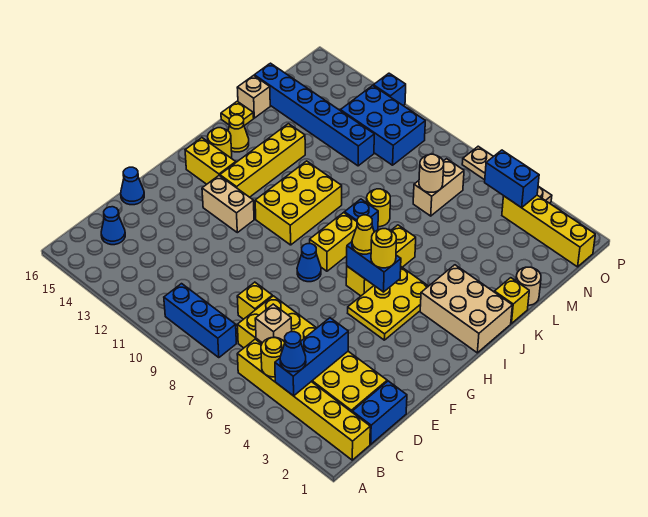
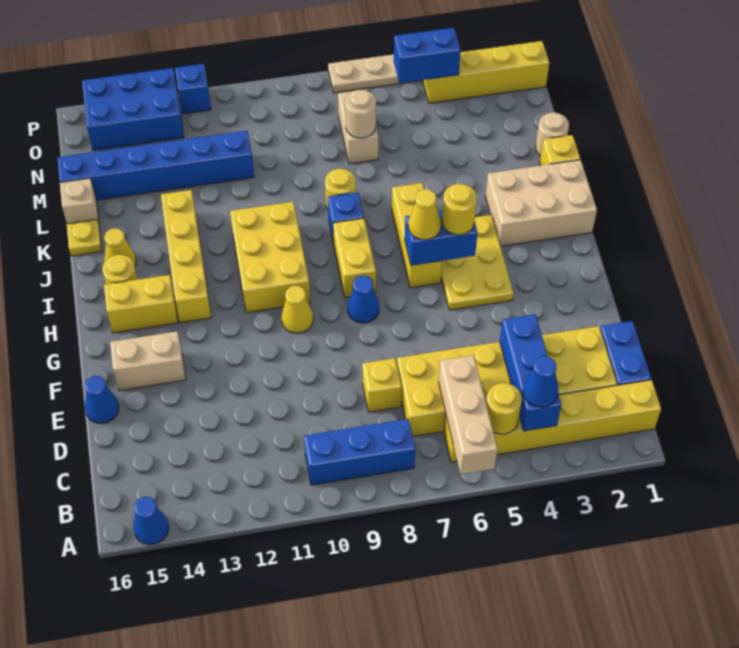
tan brick C6 level 2 -> tan brick A6:C6 level 2
blue cone C15 level 1 -> blue cone A15 level 1
none -> yellow cone G10 level 1
tan brick G12:G13 level 1 -> tan brick F14:F15 level 1
blue brick N10:O12 level 1 -> blue brick O13:P15 level 1

